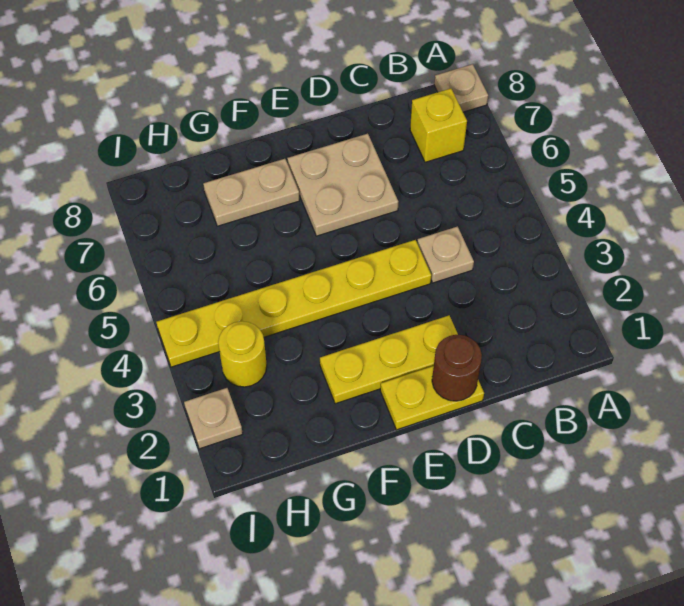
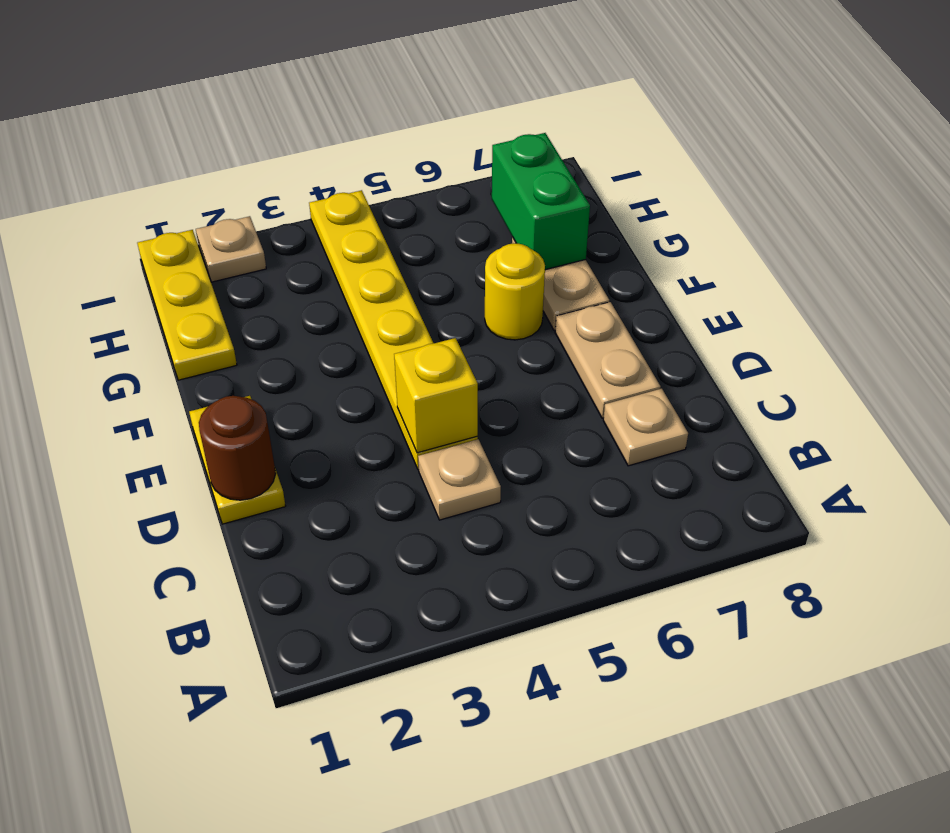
tan plate A8 level 1 -> tan plate C7 level 1
yellow brick B7 level 1 -> yellow brick D4 level 2
yellow plate D2:F2 level 1 -> yellow plate G1:I1 level 1
tan plate D6:E7 level 1 -> tan plate D7:E7 level 1
none -> green brick G7:H7 level 2
yellow round brick H3 level 1 -> yellow round brick F6 level 1

